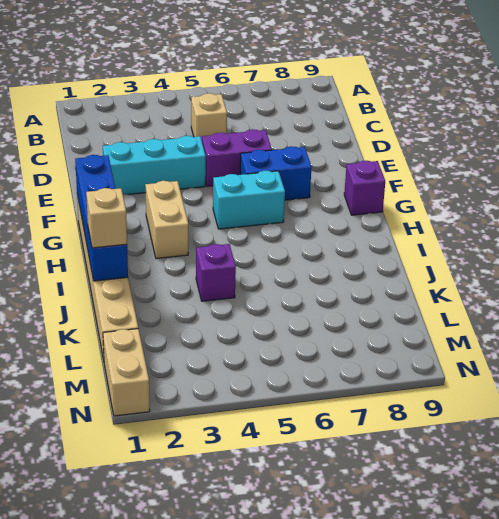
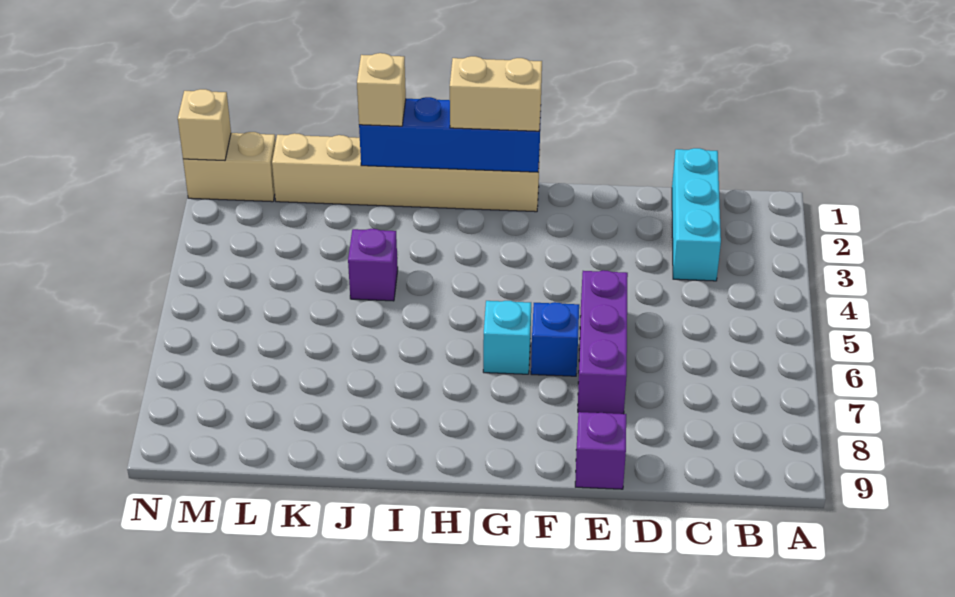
tan brick C5 level 1 -> tan brick N1 level 2
cyan brick E2:E4 level 1 -> cyan brick C1:C3 level 1
purple brick E5:E6 level 1 -> purple brick E5:E7 level 1
blue brick F6:F7 level 1 -> blue brick F6 level 1
tan brick G3:H3 level 1 -> tan brick G1:H1 level 3
cyan brick G5:G6 level 1 -> cyan brick G6 level 1
purple brick G9 level 1 -> purple brick E9 level 1

